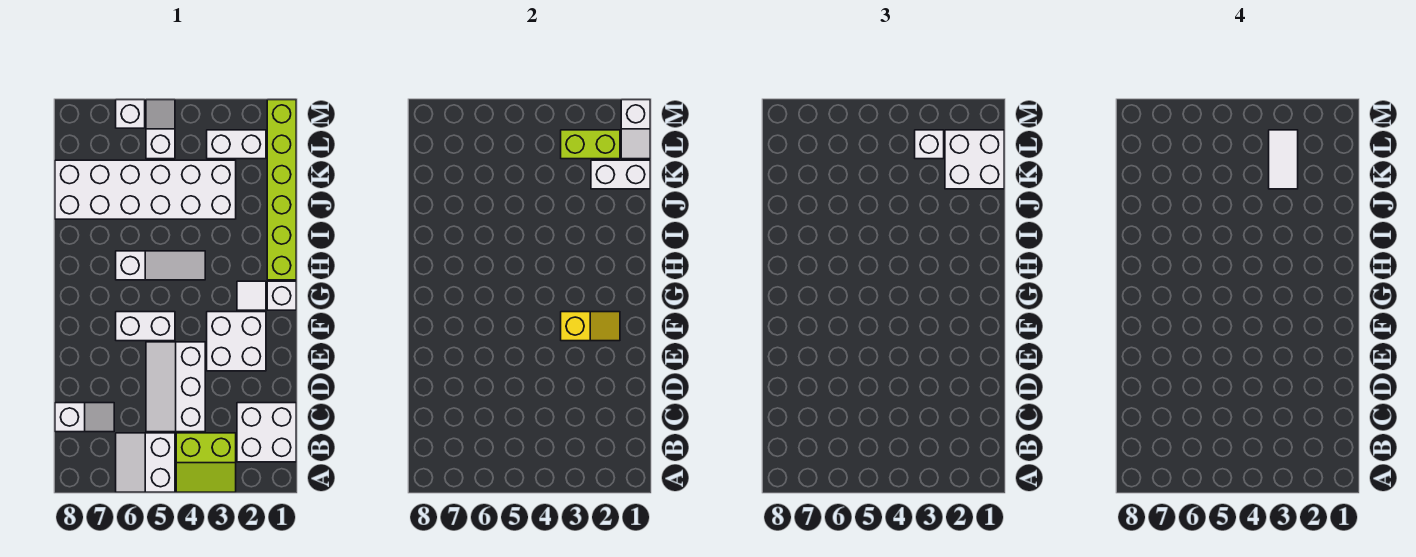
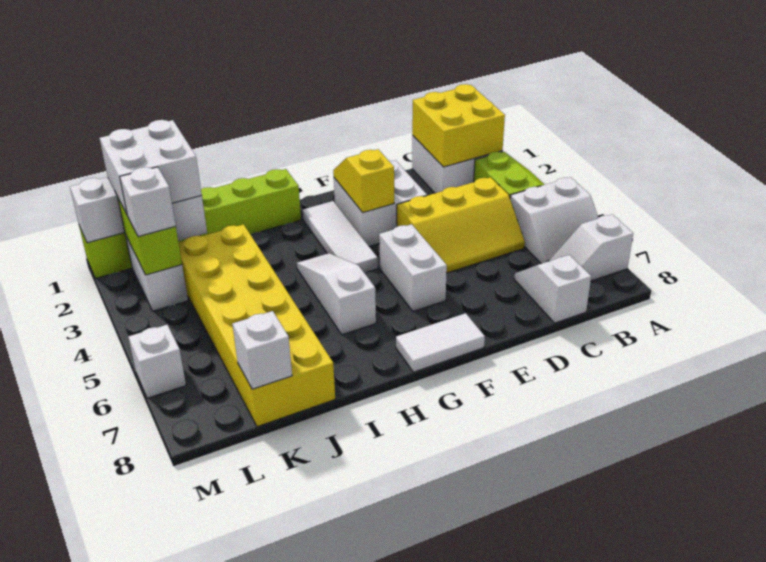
none -> yellow brick B1:C2 level 2
white slope C4:E5 level 1 top 4 -> yellow slope C4:E5 level 1 top 4
white brick G1 level 1 -> white brick K8 level 2
white tile G2 level 1 -> white tile G2:G4 level 1
white brick J3:K8 level 1 -> yellow brick J3:K8 level 1
white tile K3:L3 level 4 -> white tile F8:G8 level 1
white slope L5:M5 level 1 top L -> white slope A7:B7 level 1 top A

